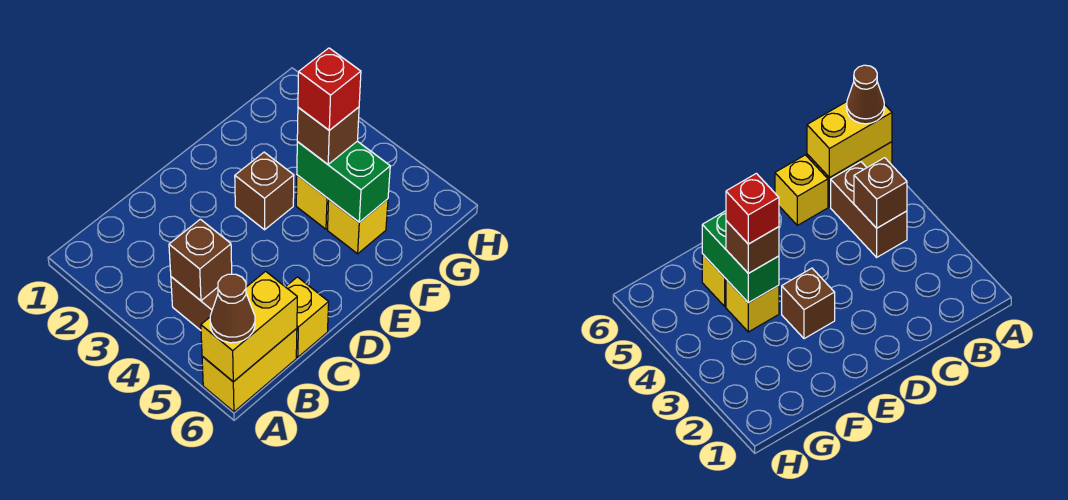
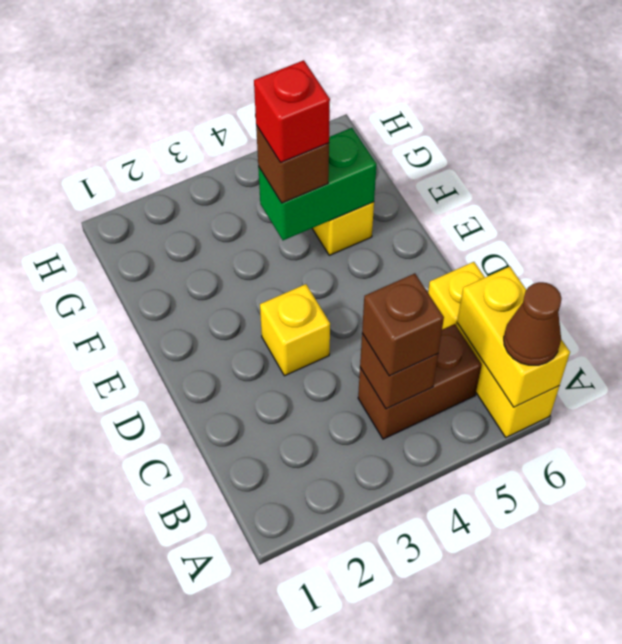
brown brick E3 level 1 -> brown brick B4 level 3
yellow brick F4 level 1 -> yellow brick D3 level 1

